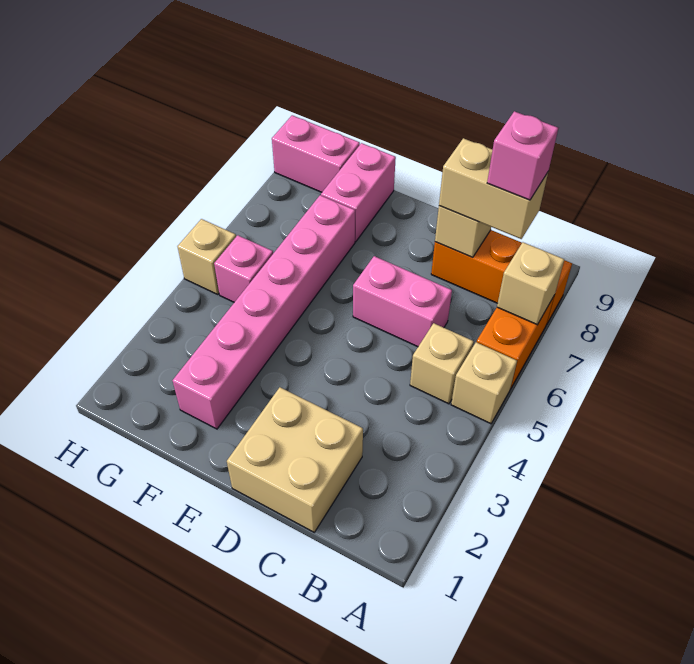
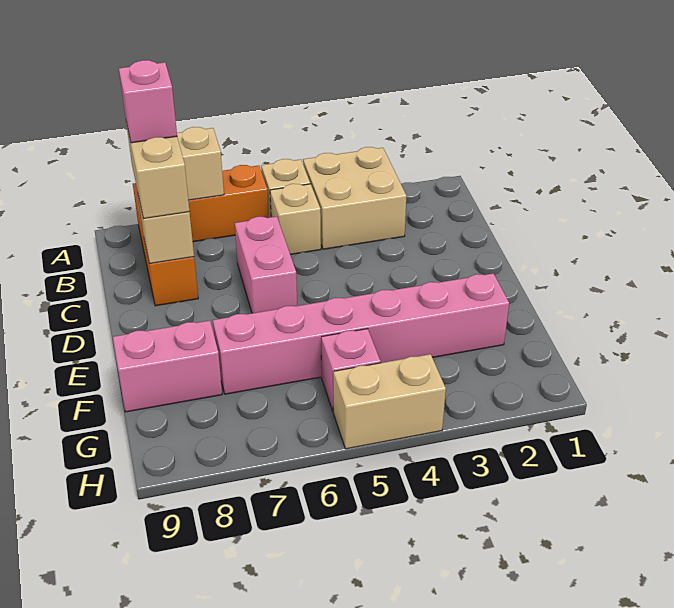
tan brick C1:D2 level 1 -> tan brick A3:B4 level 1
pink brick G9:H9 level 1 -> none
tan brick H5 level 1 -> tan brick H4:H5 level 1

